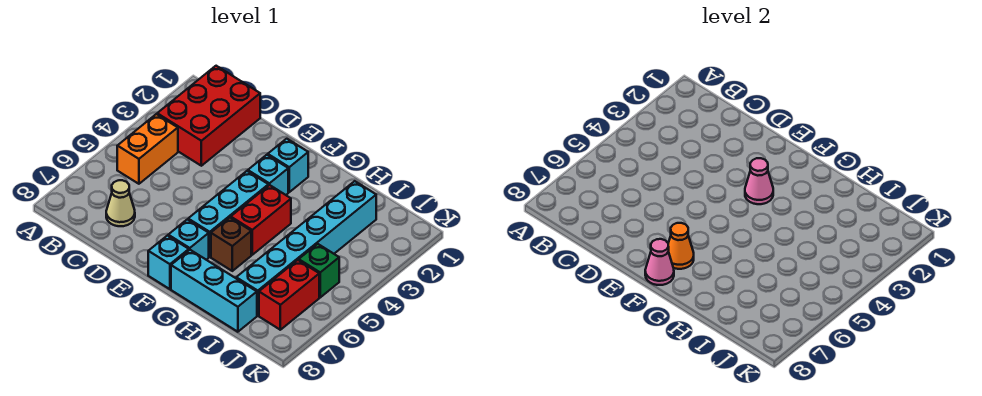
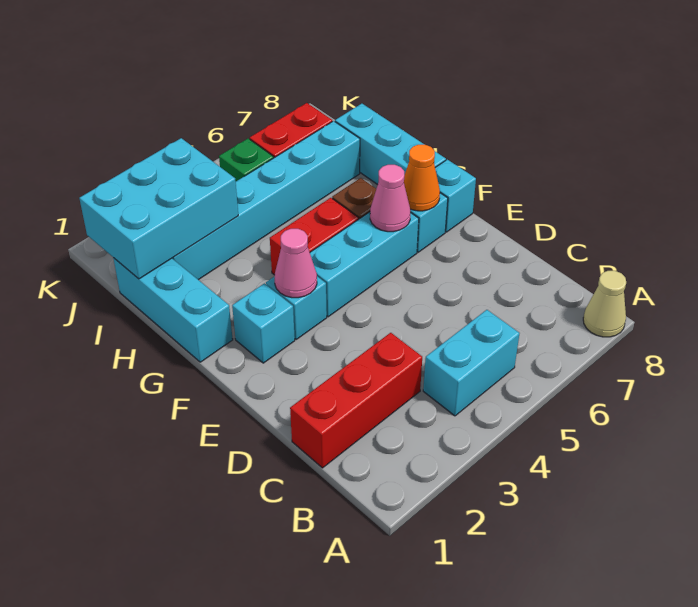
red brick B1:C3 level 1 -> red brick C1:C3 level 1
orange brick B4:B5 level 1 -> cyan brick B4:B5 level 1
tan cone C7 level 1 -> tan cone A8 level 1
pink cone F8 level 2 -> pink cone F6 level 2
none -> cyan brick G1:I1 level 1
none -> cyan brick I1:J3 level 2

